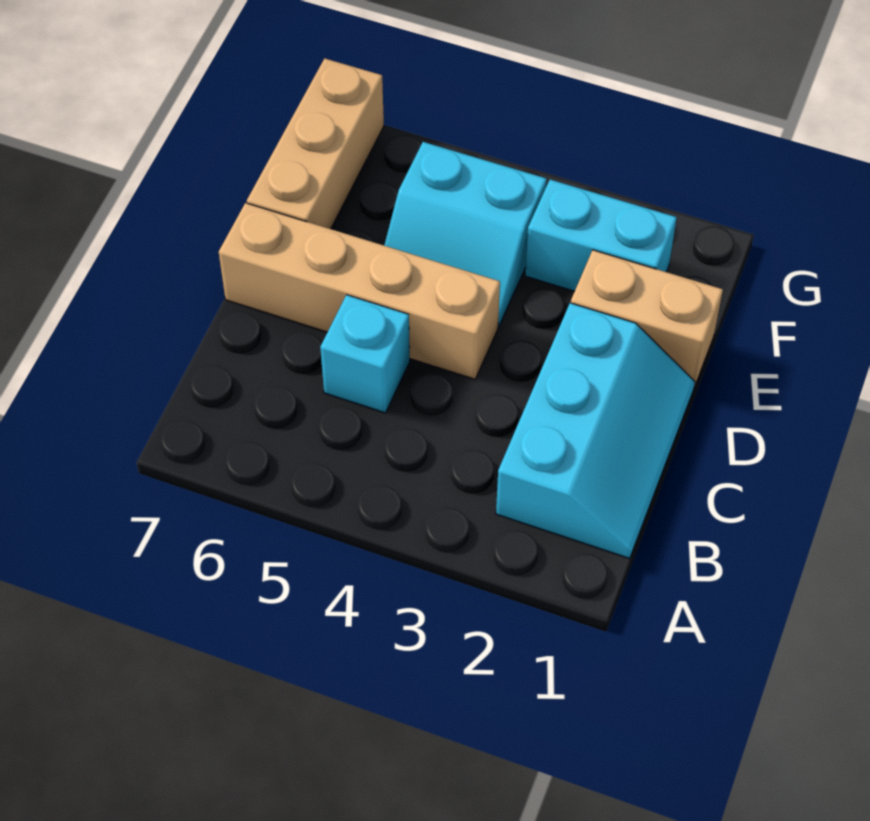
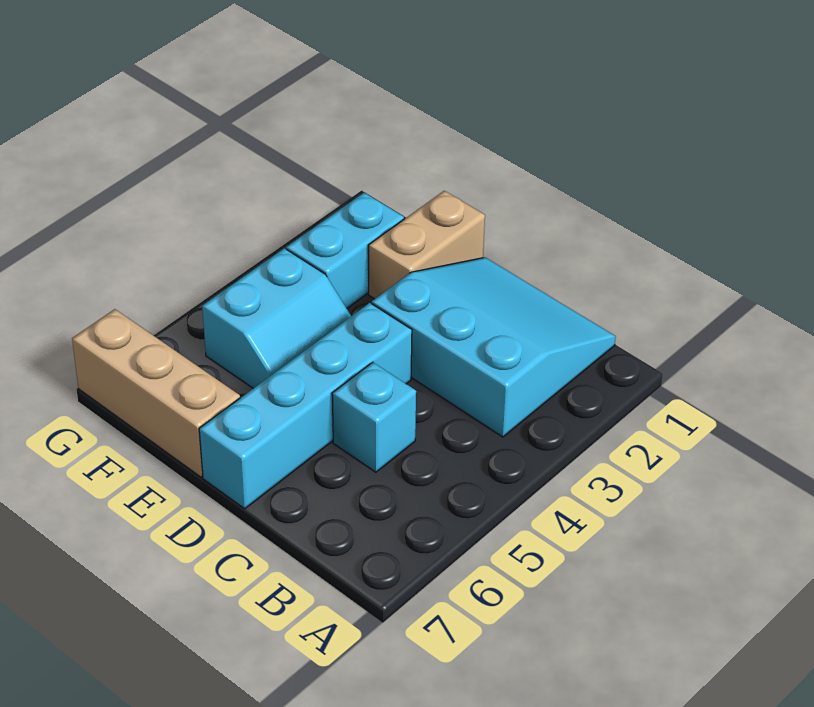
cyan slope B1:D2 level 1 top 2 -> cyan slope B1:D3 level 1 top 3
tan brick D4:D7 level 1 -> cyan brick D4:D7 level 1

